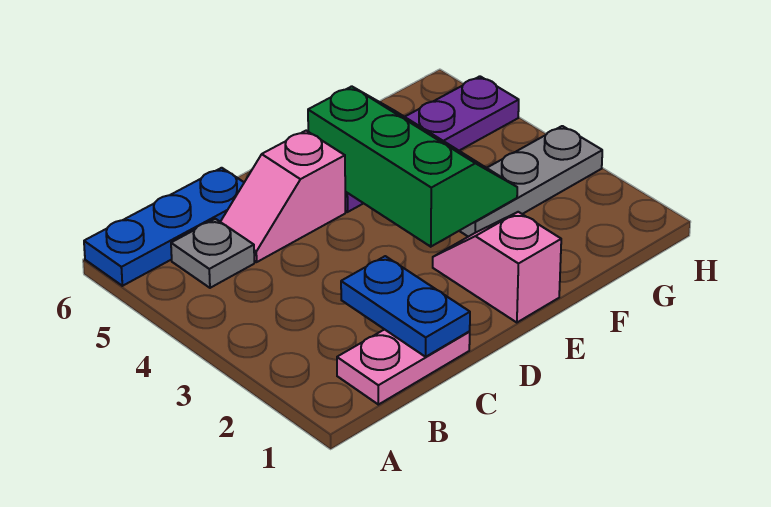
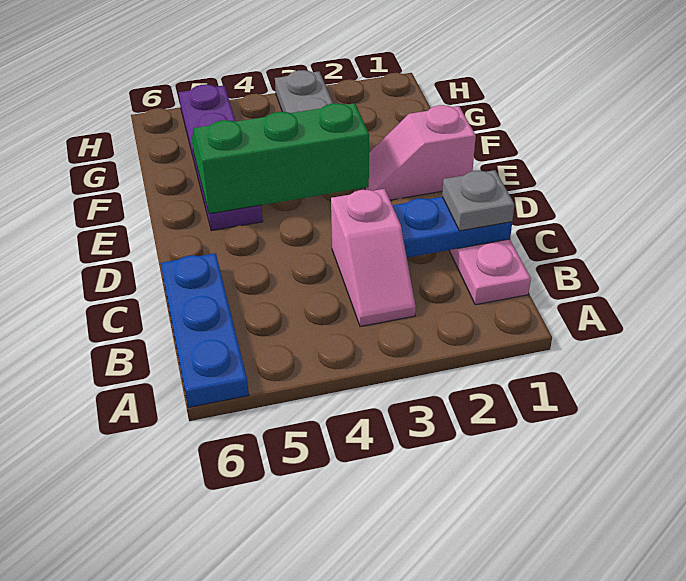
grey plate B5 level 1 -> grey plate C1 level 3
pink slope C5:D5 level 1 top D -> pink slope B3:C3 level 1 top C

